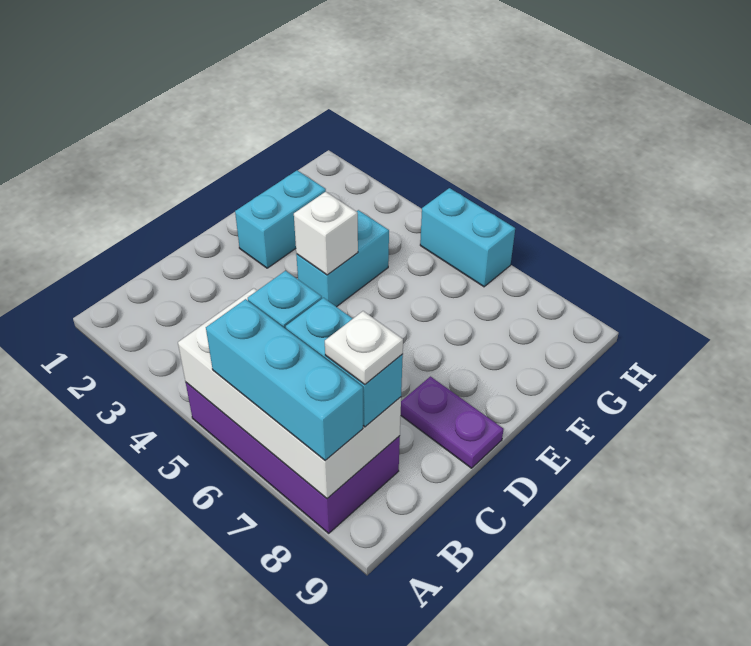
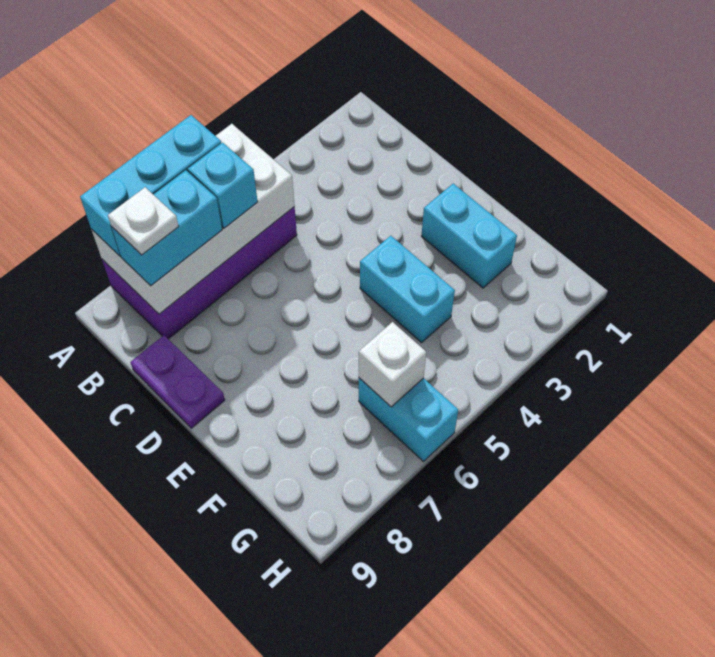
purple plate D8:D9 level 1 -> purple plate C9:D9 level 1
white brick E4 level 2 -> white brick G6 level 2
cyan brick H5:H6 level 1 -> cyan brick G6:H6 level 1

